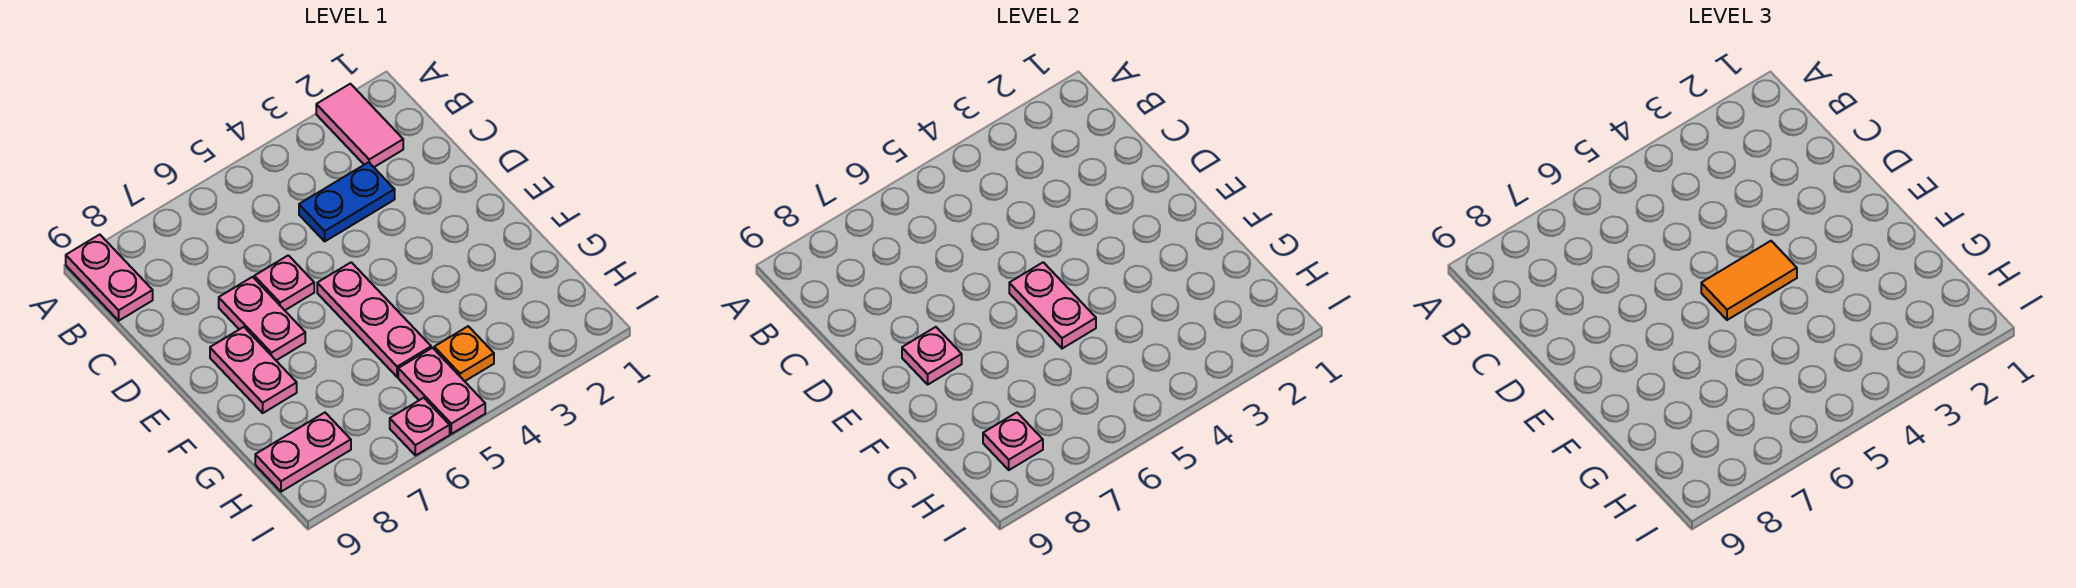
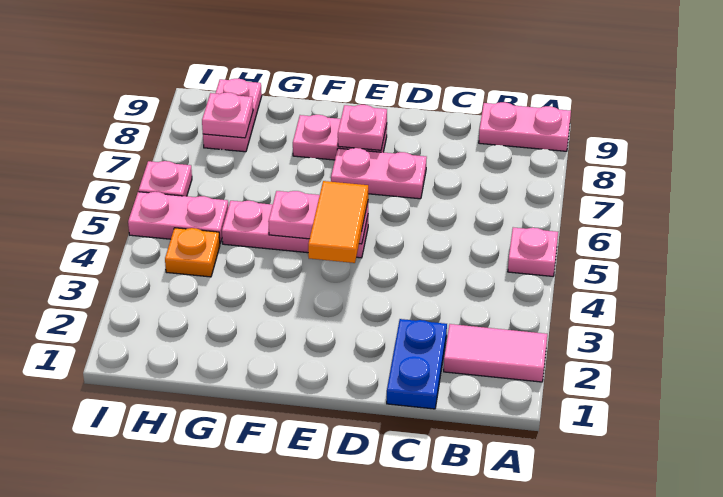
blue plate C3:C4 level 1 -> blue plate C1:C2 level 1
pink plate D6 level 1 -> pink plate A5 level 1

